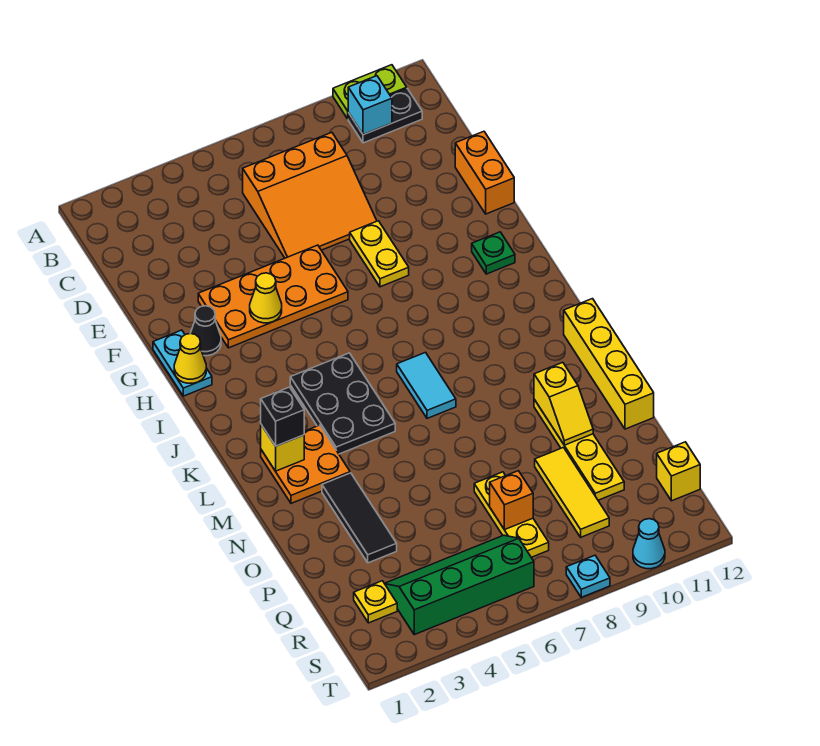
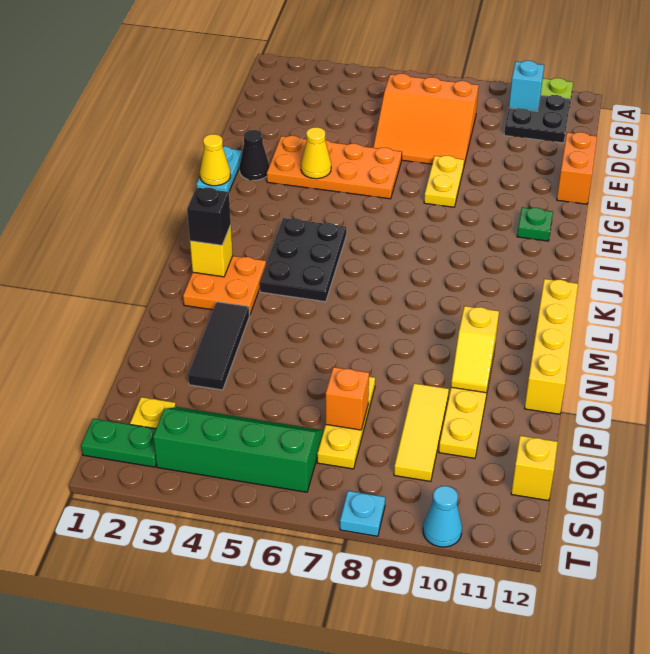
black plate B10:B11 level 1 -> black plate B10:C11 level 1
cyan tile K7:L7 level 1 -> none
none -> green plate S1:S2 level 1

